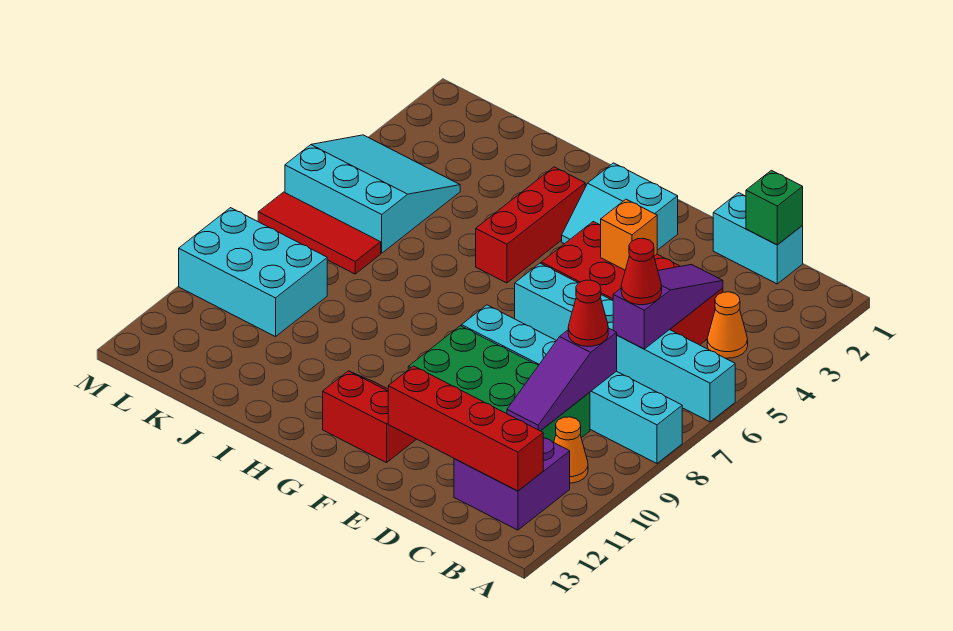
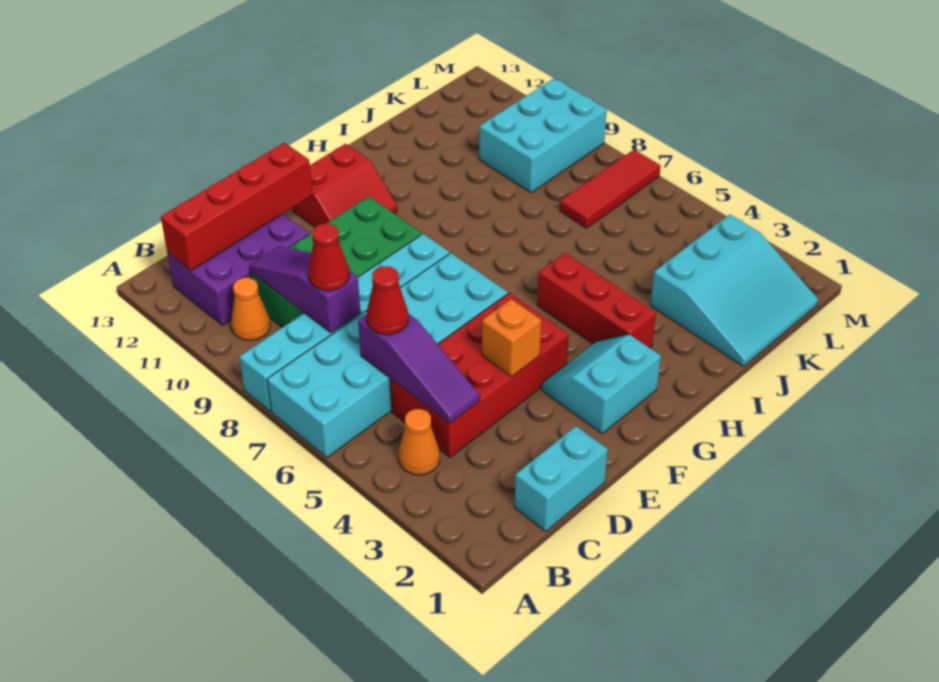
cyan brick A6:F6 level 1 -> cyan brick A6:F7 level 1
purple brick B11:C12 level 1 -> purple brick B11:D12 level 1
green brick C1 level 2 -> none
cyan slope K4:M6 level 1 top 6 -> cyan slope J1:L3 level 1 top 3

